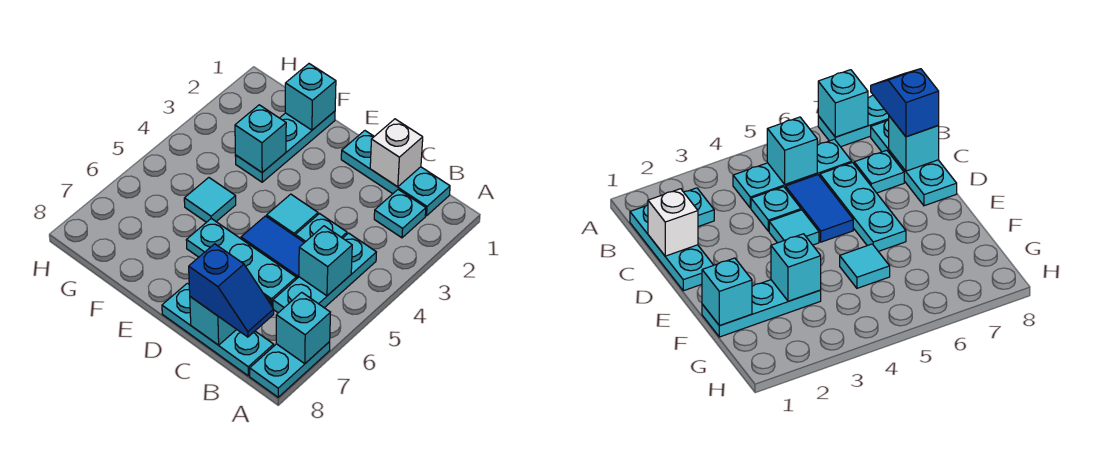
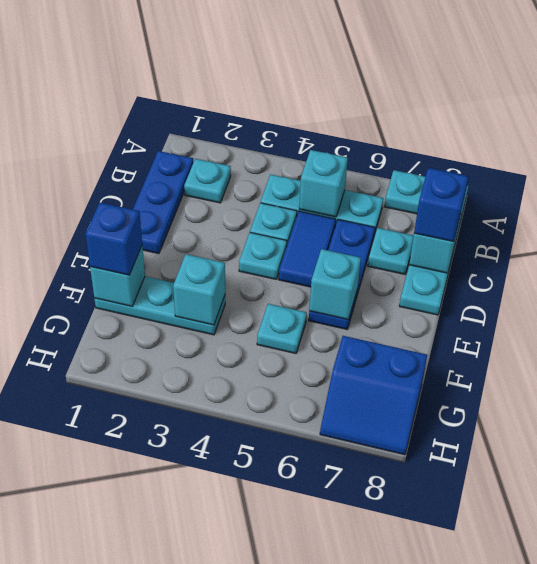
cyan brick A7 level 2 -> cyan brick E6 level 2
cyan plate B1:D1 level 1 -> blue plate B1:D1 level 1
white brick C1 level 2 -> none
cyan plate C6:E6 level 1 -> blue plate C6:E6 level 1
cyan tile D4 level 1 -> cyan plate D4 level 1
none -> blue brick F1 level 3
cyan tile F5 level 1 -> cyan plate F5 level 1
none -> blue slope G7:H8 level 1 top G

